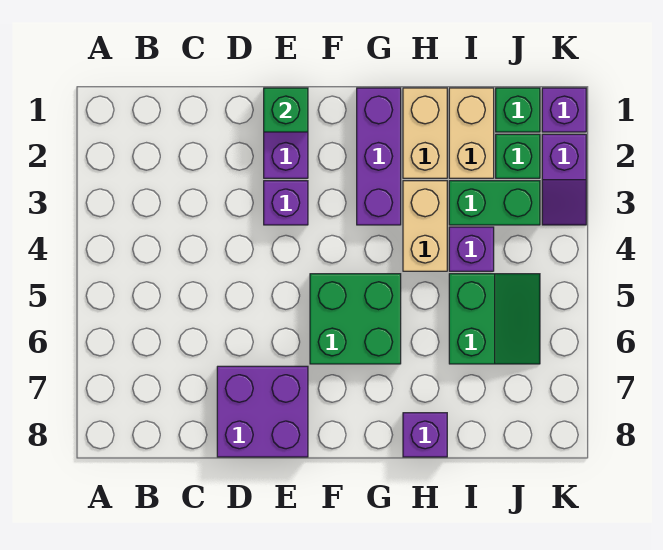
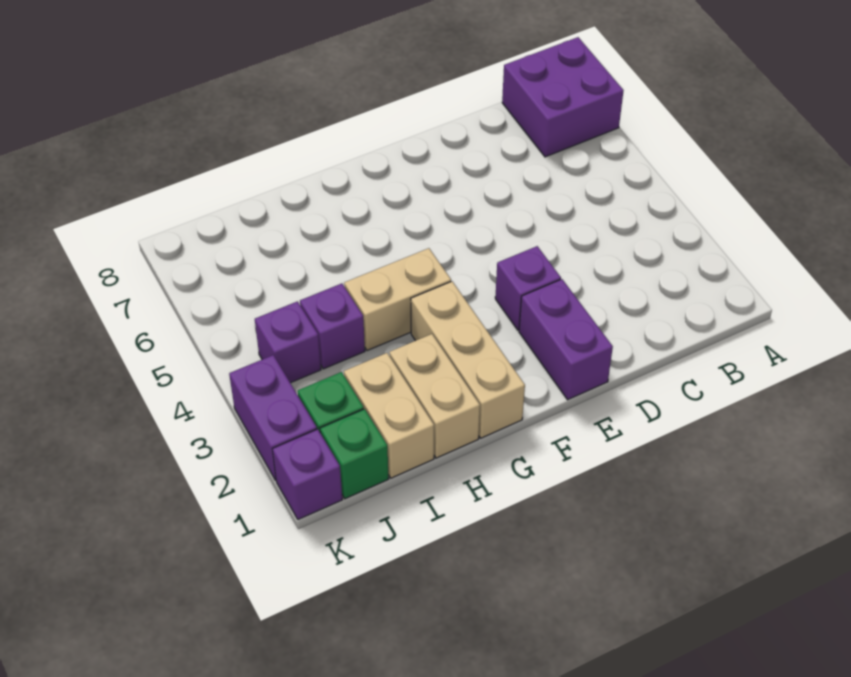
purple brick D7:E8 level 1 -> purple brick A7:B8 level 1
green brick E1 level 2 -> none
green brick F5:G6 level 1 -> none
purple brick G1:G3 level 1 -> tan brick G1:G3 level 1
tan brick H3:H4 level 1 -> tan brick G4:H4 level 1
purple brick H8 level 1 -> purple brick J4 level 1
green brick I3:J3 level 1 -> none
green slope I5:J6 level 1 top I -> none
purple slope K2:K3 level 1 top 2 -> purple brick K2:K3 level 1

